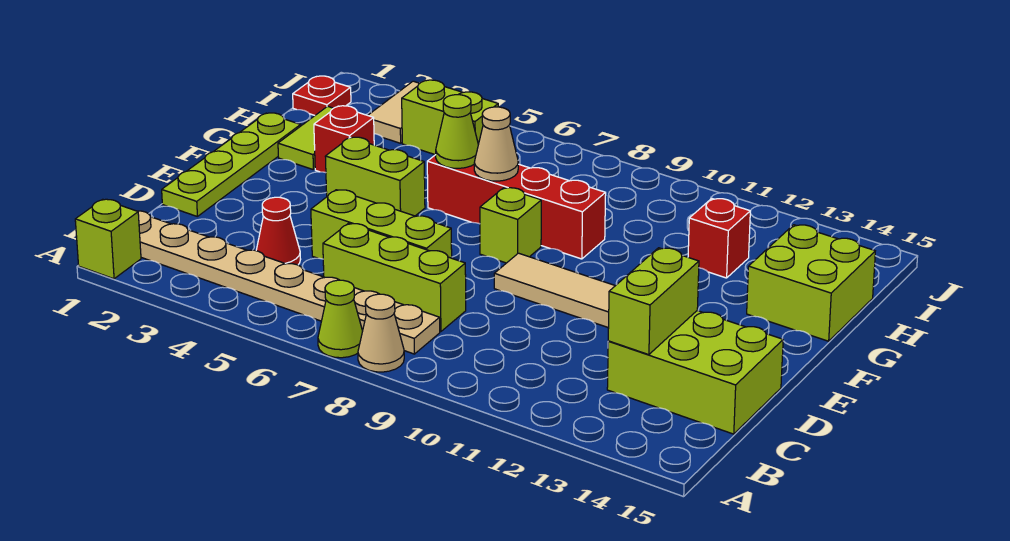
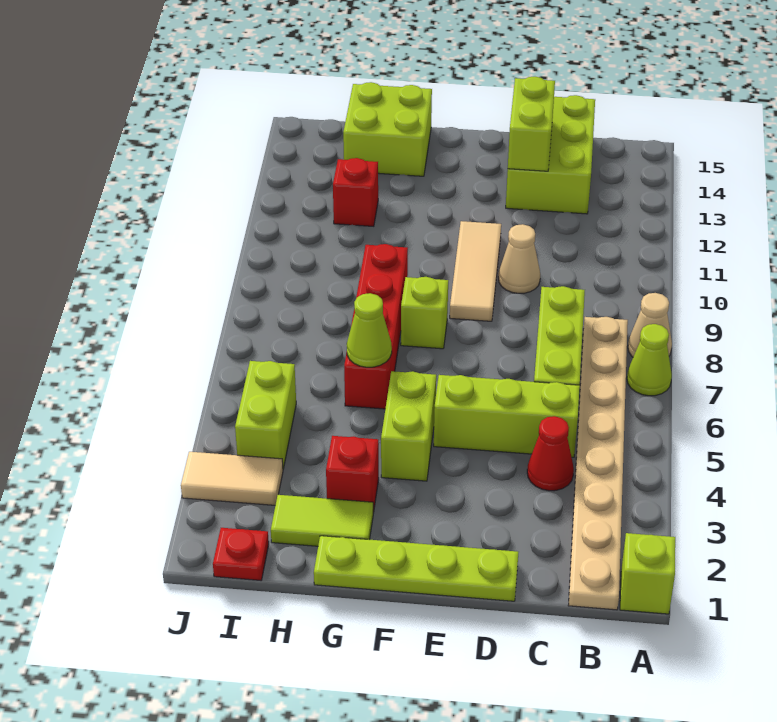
lime brick C13:D13 level 2 -> lime brick D13:D14 level 2
lime brick D5:D7 level 1 -> lime brick C5:E5 level 1
tan cone G7 level 2 -> tan cone D10 level 1

